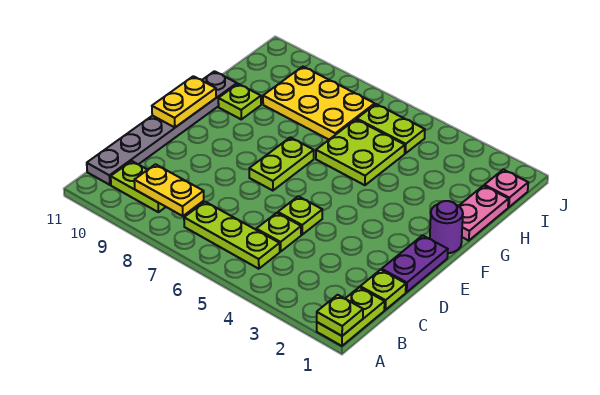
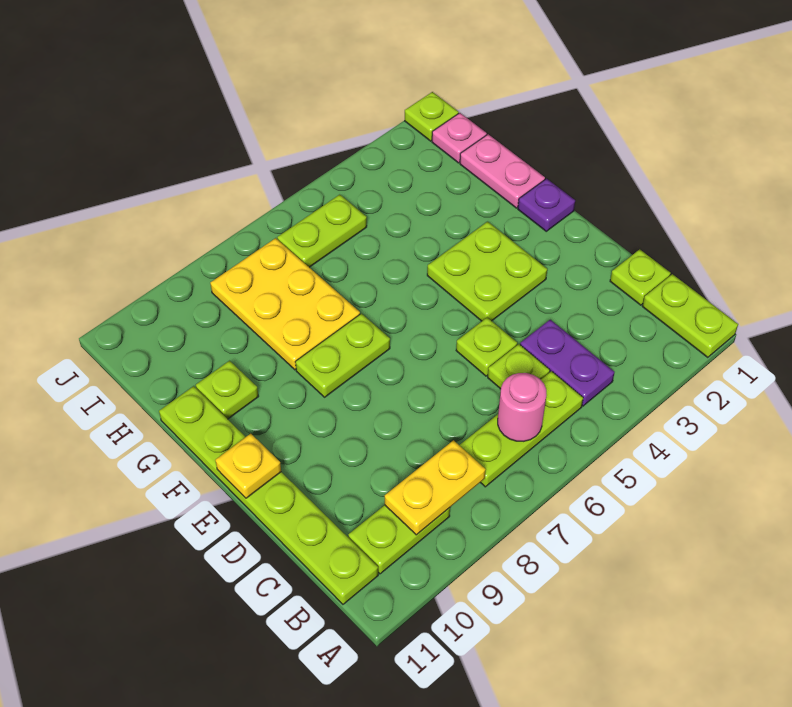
lime plate A1 level 2 -> lime plate J1 level 1
none -> pink round brick B6 level 2
grey plate B11:G11 level 1 -> lime plate B11:G11 level 1
purple plate D1:E1 level 1 -> purple plate B4:C4 level 1
lime plate E7:F7 level 1 -> lime plate F7:F8 level 1
yellow plate E11:F11 level 2 -> yellow plate E11 level 2
purple round brick F1 level 1 -> purple plate F1 level 1
lime plate G5:H6 level 1 -> lime plate E3:F4 level 1
yellow plate H7:I9 level 1 -> yellow plate G7:I8 level 1

